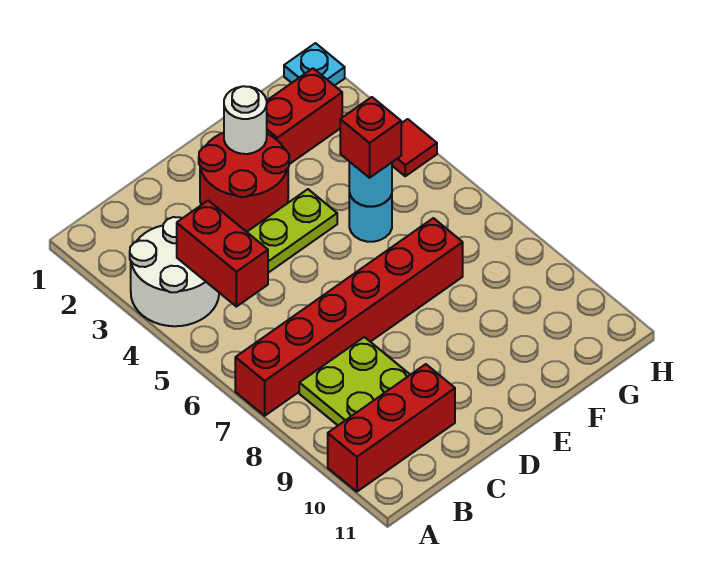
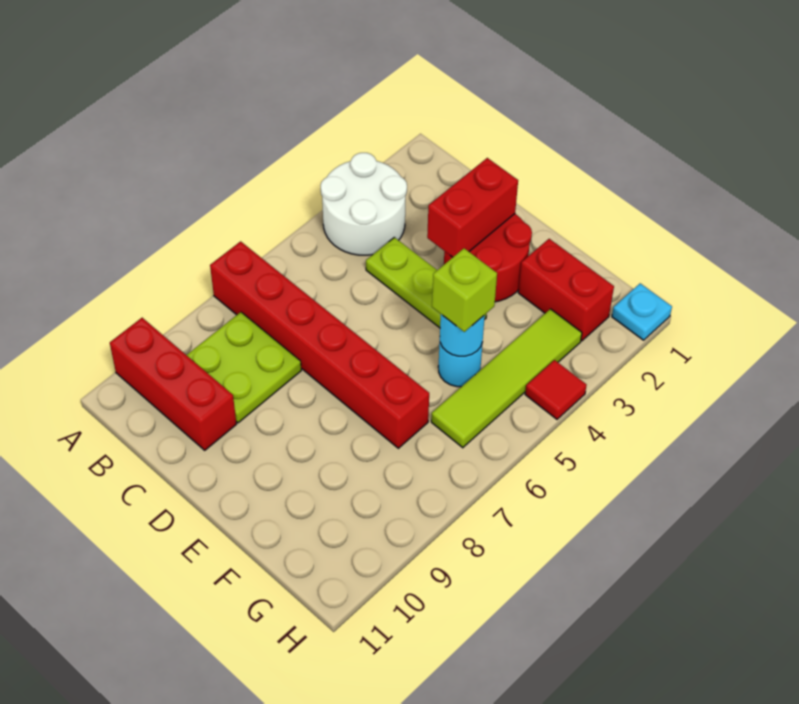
red brick B4:B5 level 2 -> red brick D2:D3 level 2
white round brick E2 level 2 -> none
red brick F5 level 3 -> lime brick F5 level 3
none -> lime tile G3:G6 level 1

